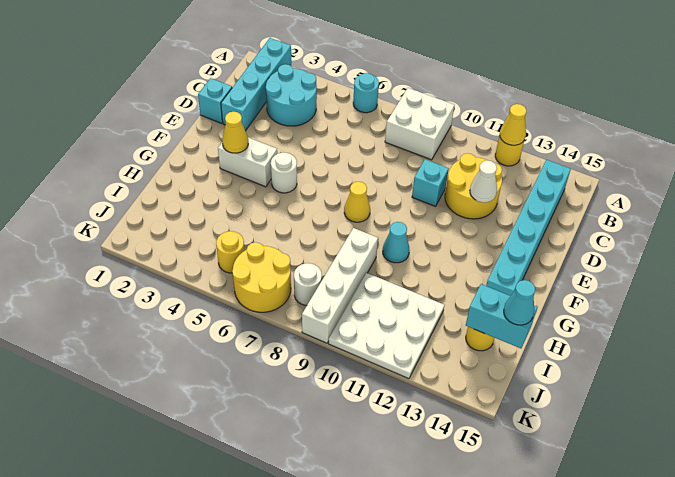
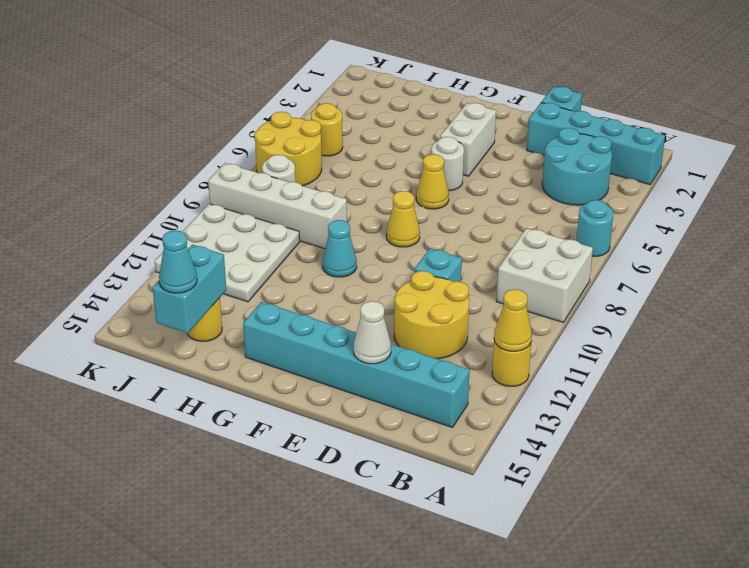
white cone D12 level 2 -> white cone D14 level 2
yellow cone F3 level 2 -> yellow cone F6 level 1

